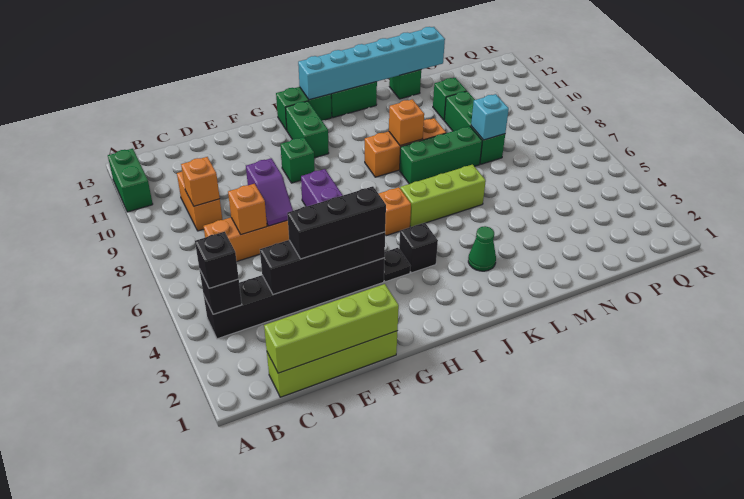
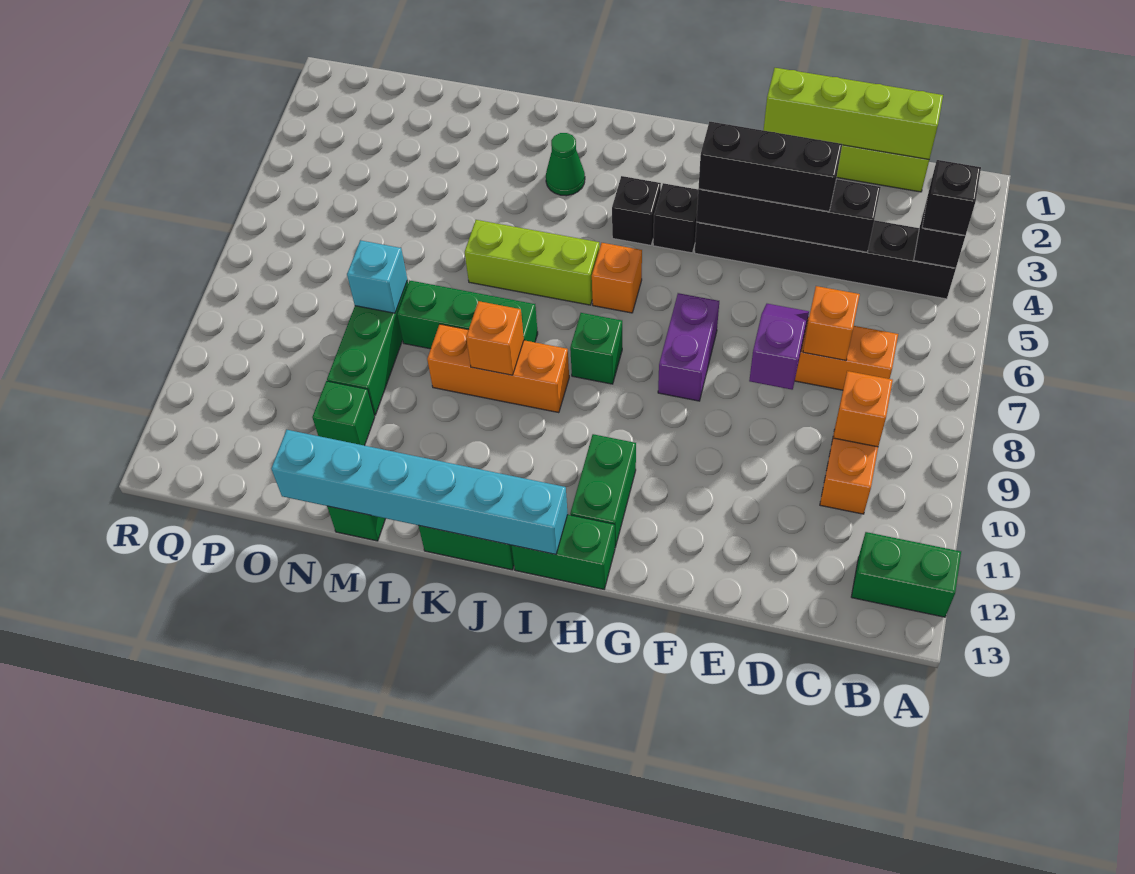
green brick A11:A12 level 1 -> green brick A12:B12 level 1
green brick G10 level 1 -> green brick I8 level 1
black plate H4 level 1 -> black brick H4 level 1

